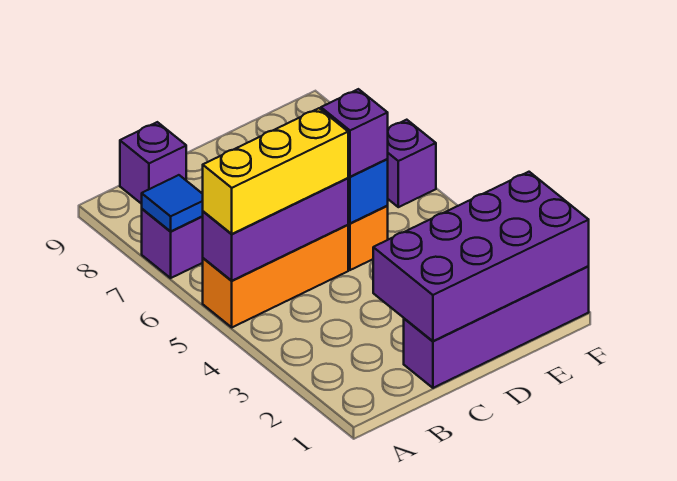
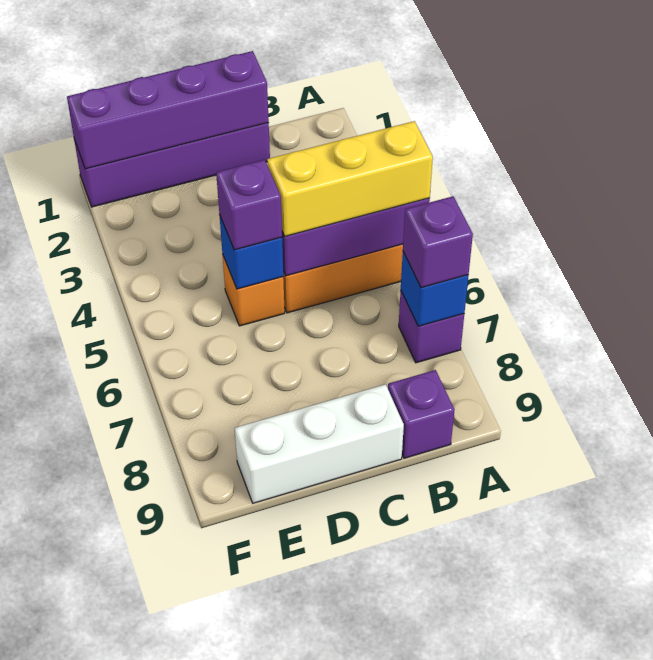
blue tile A7 level 2 -> blue brick A7 level 2
purple brick C1:F2 level 2 -> purple brick C1:F1 level 2
none -> white brick C9:E9 level 1
purple brick F6 level 1 -> purple brick A7 level 3

